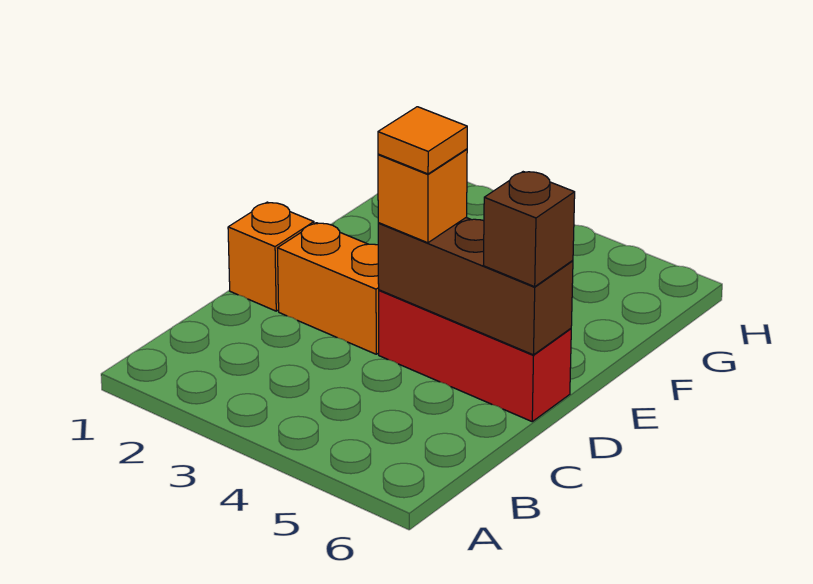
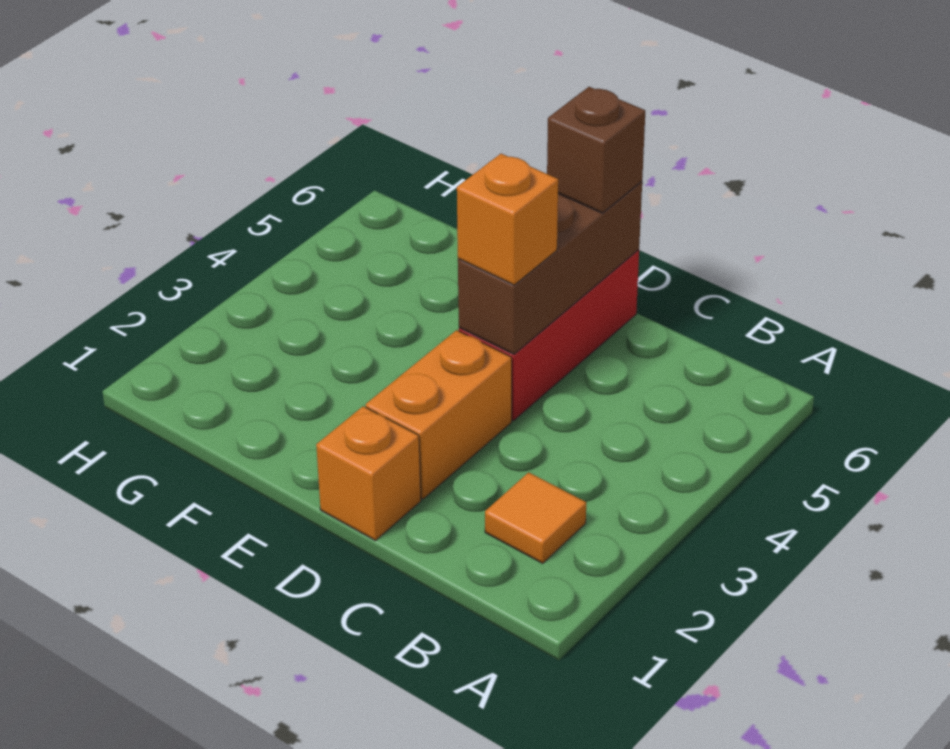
orange tile D4 level 4 -> orange tile B2 level 1

